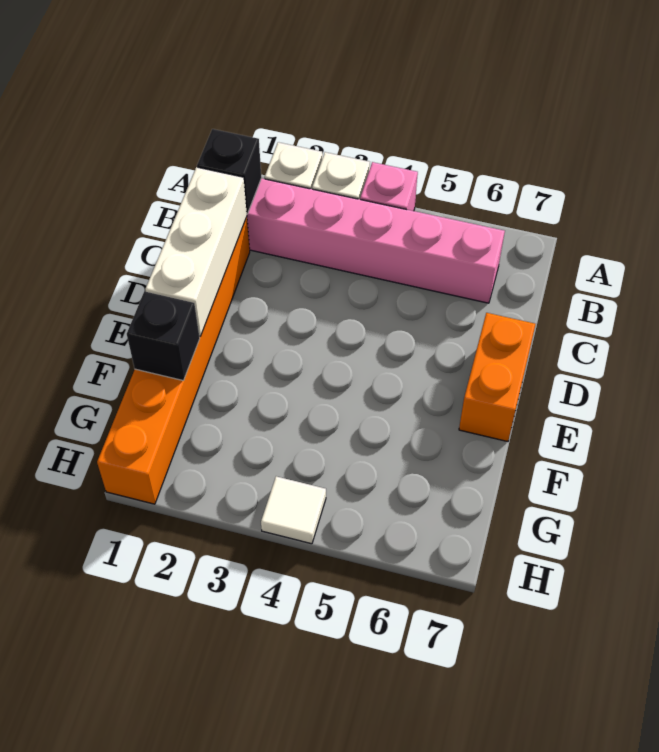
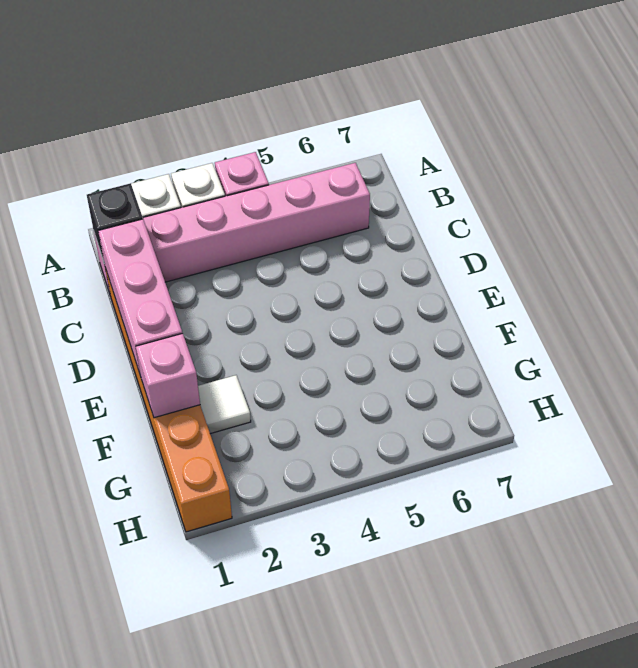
white brick C1:E1 level 2 -> pink brick C1:E1 level 2
orange brick D7:E7 level 1 -> none
black brick F1 level 2 -> pink brick F1 level 2
white tile H4 level 1 -> white tile F2 level 1

